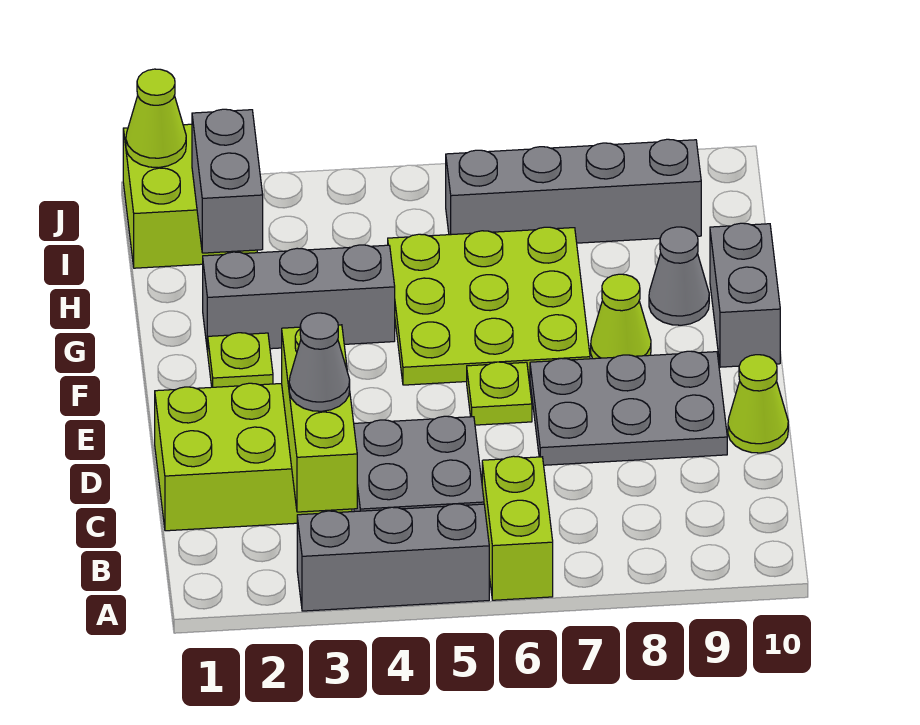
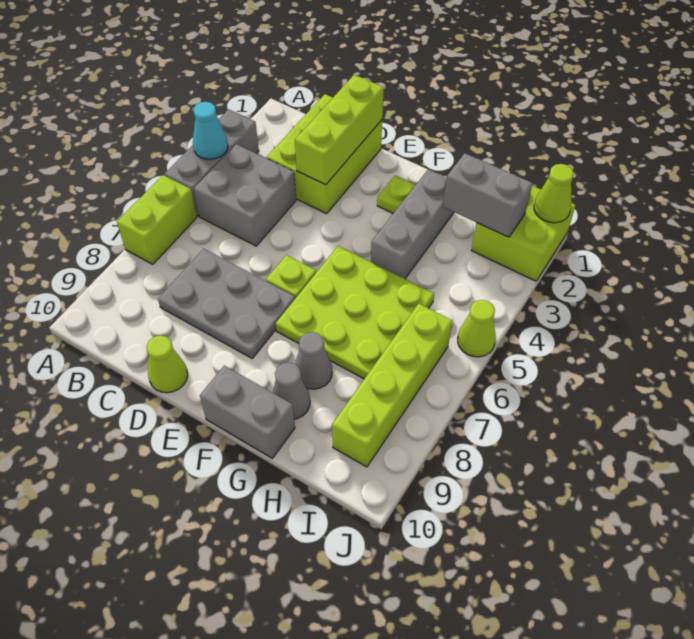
none -> cyan cone A4 level 2
lime brick A6:B6 level 1 -> lime brick A6:A7 level 1
lime brick B3:D3 level 2 -> lime brick D1:D3 level 2
grey cone C3 level 3 -> grey cone G8 level 1
grey plate D7:E9 level 1 -> grey plate C7:E8 level 1
lime cone F8 level 1 -> lime cone J5 level 1
grey brick I6:I9 level 1 -> lime brick I6:I9 level 1

